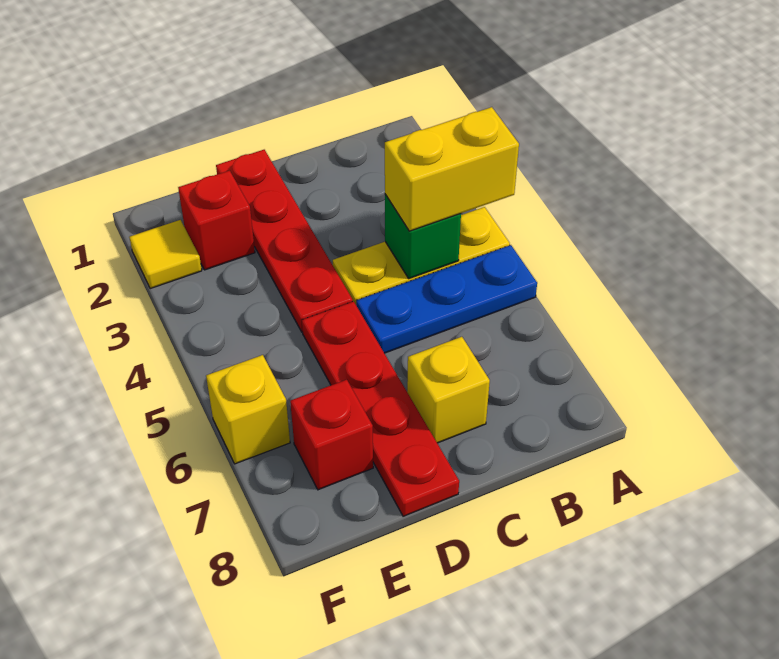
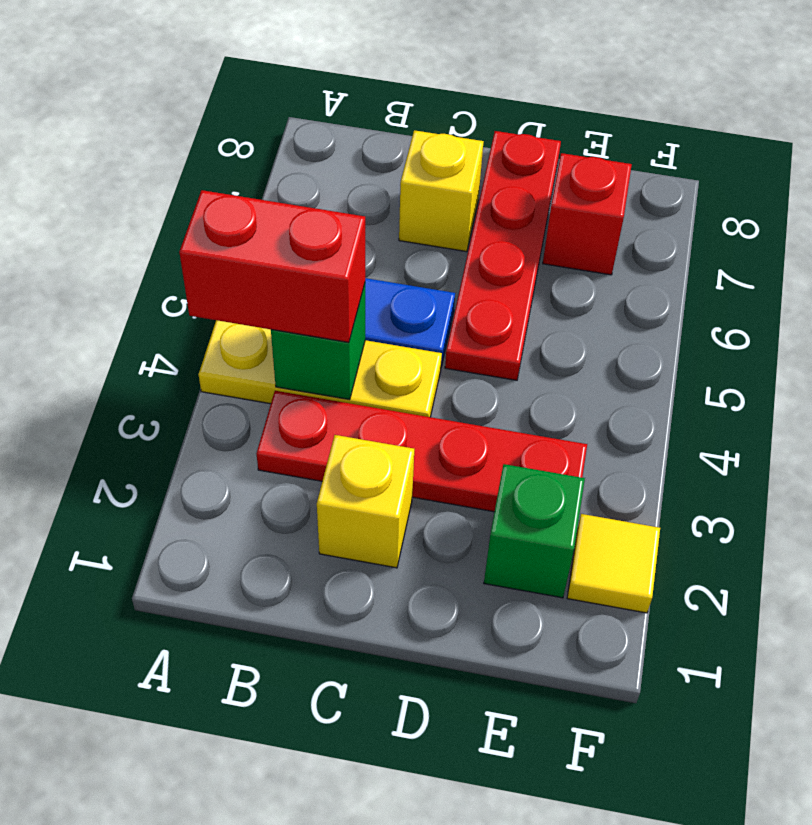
yellow brick A4:B4 level 3 -> red brick A4:B4 level 3
red plate D1:D4 level 1 -> red plate B3:E3 level 1
red brick E2 level 1 -> green brick E2 level 1
yellow brick F6 level 1 -> yellow brick C2 level 1

